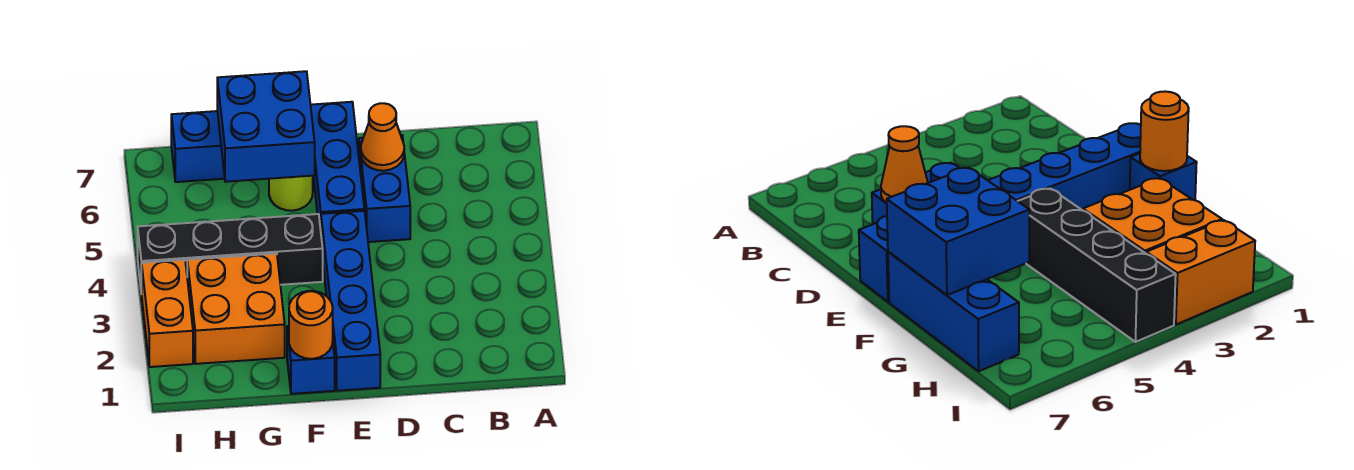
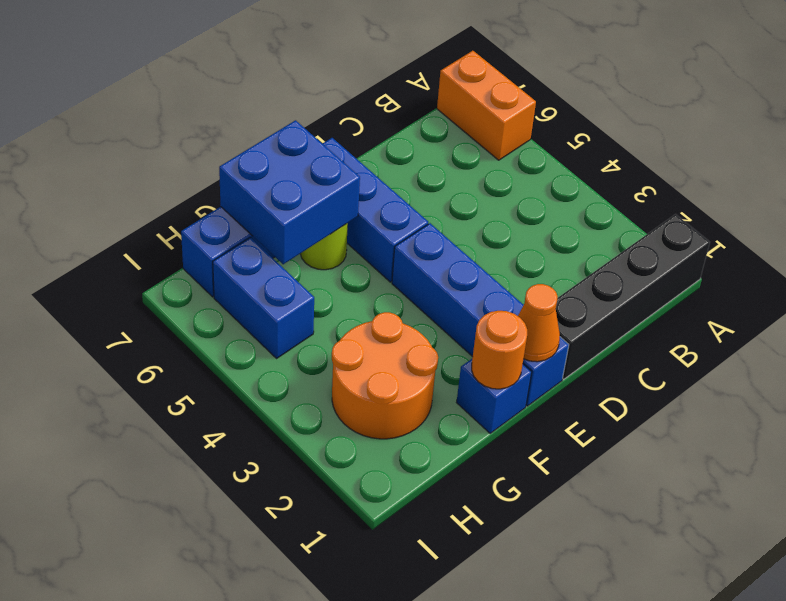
blue brick D5:D6 level 1 -> blue brick H5:H6 level 1
orange cone D6 level 2 -> orange cone E1 level 2
black brick F4:I4 level 1 -> black brick A1:D1 level 1
orange brick G2:H3 level 1 -> orange round brick G2:H3 level 1
orange brick I2:I3 level 1 -> orange brick A6:A7 level 1

